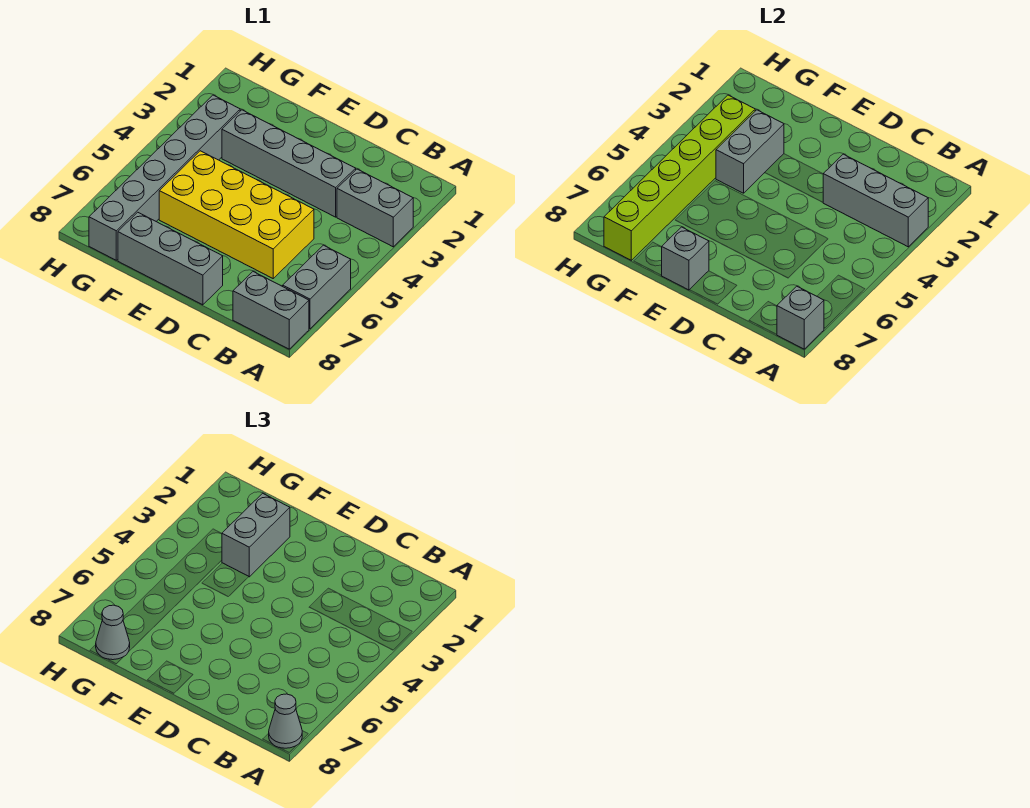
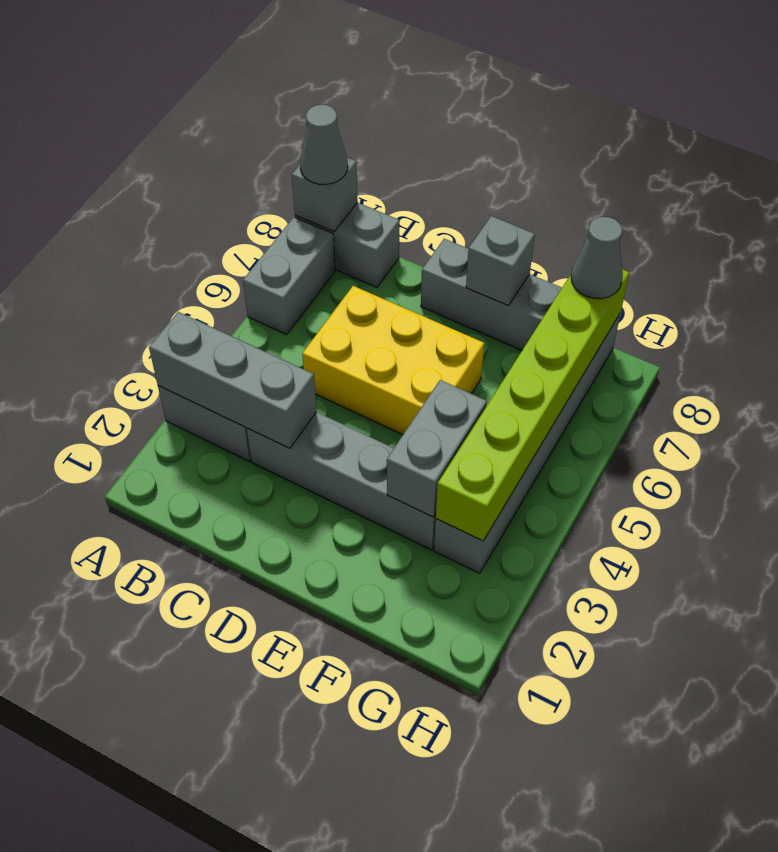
yellow brick C5:F6 level 1 -> yellow brick C5:E6 level 1
grey brick F2:F3 level 3 -> none

